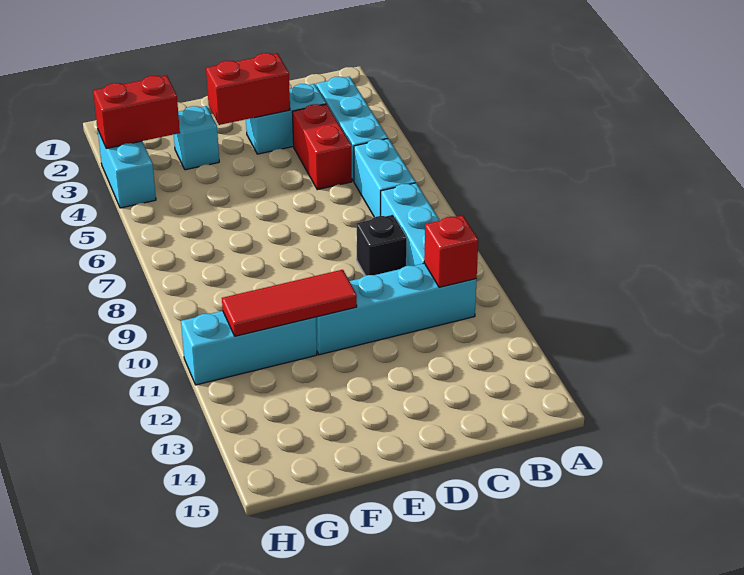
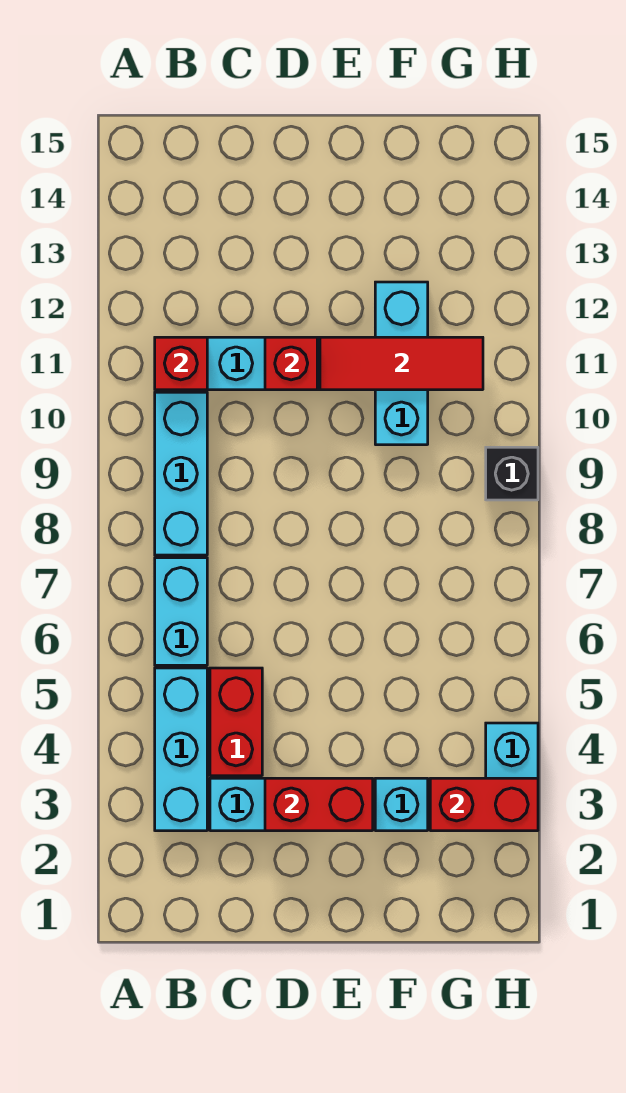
black brick C9 level 1 -> black brick H9 level 1
none -> red brick D11 level 2
cyan brick F11:H11 level 1 -> cyan brick F10:F12 level 1

